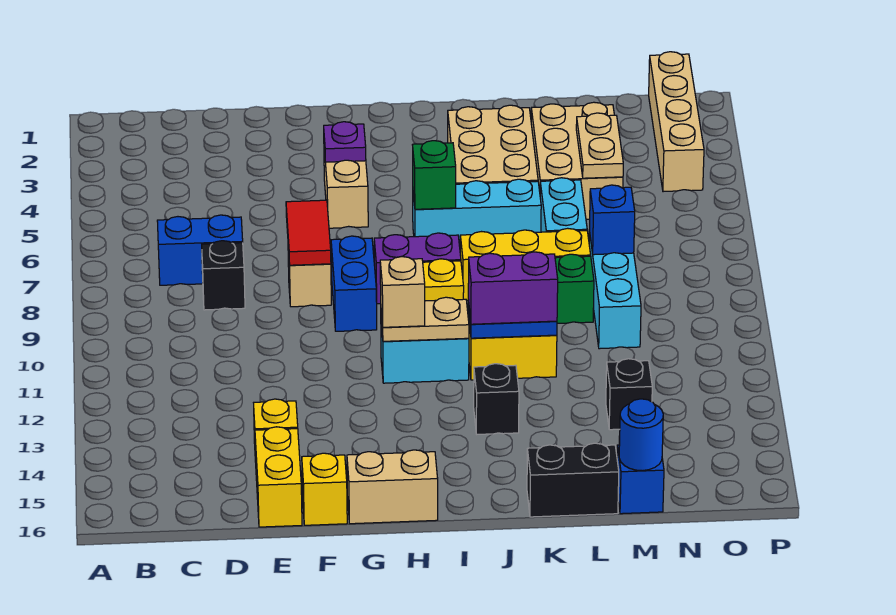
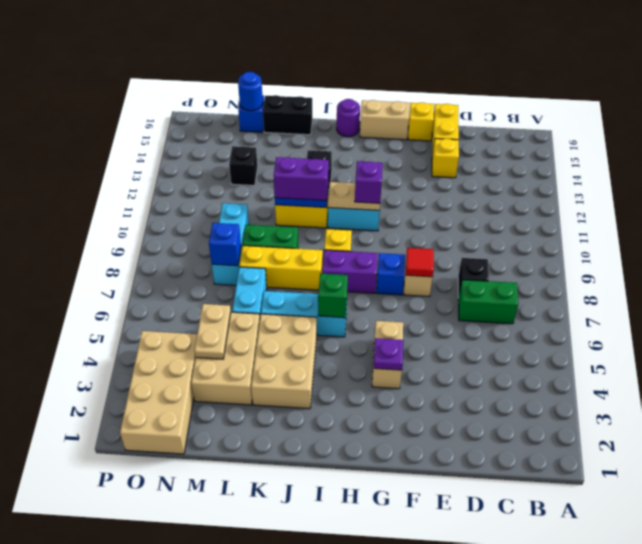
blue brick C7:D7 level 1 -> green brick C7:D7 level 1
red tile F7:F8 level 2 -> red tile F8 level 2
blue brick G8:G9 level 1 -> blue brick G8 level 1
tan brick H11 level 3 -> purple brick H11 level 3
none -> purple round brick I16 level 1
tan brick O1:O4 level 1 -> tan brick N1:O4 level 1

